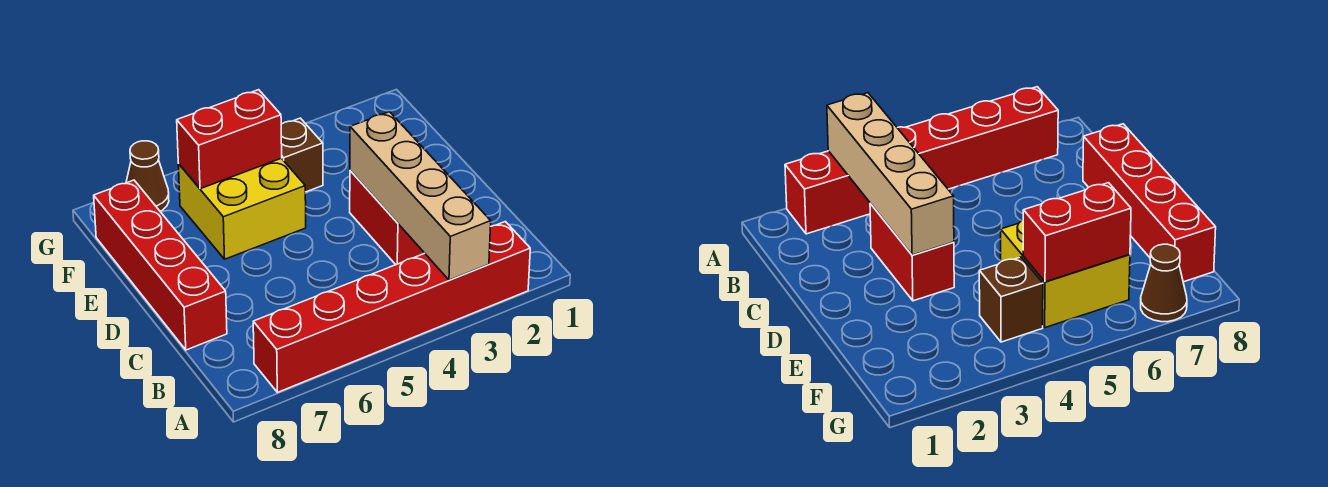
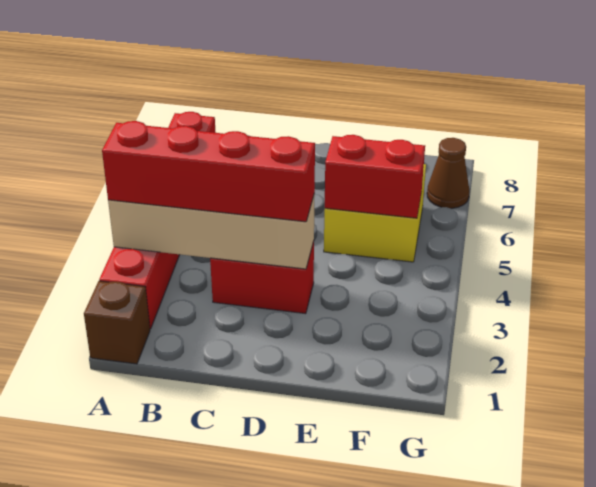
red brick C8:F8 level 1 -> red brick A3:D3 level 3
brown brick F4 level 1 -> brown brick A1 level 1
red brick F5:F6 level 2 -> red brick E5:F5 level 2

